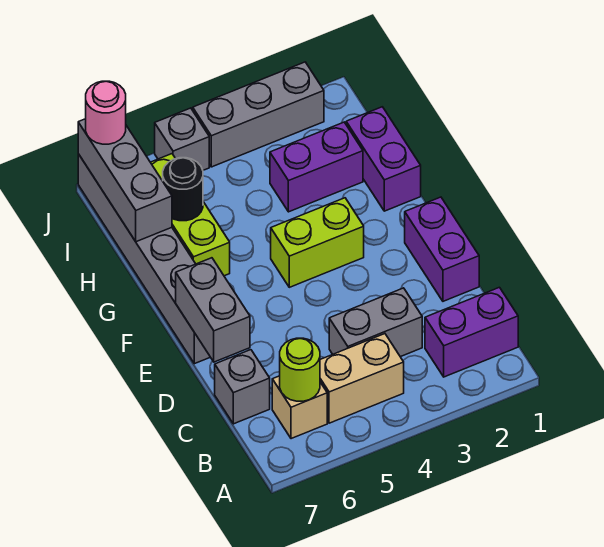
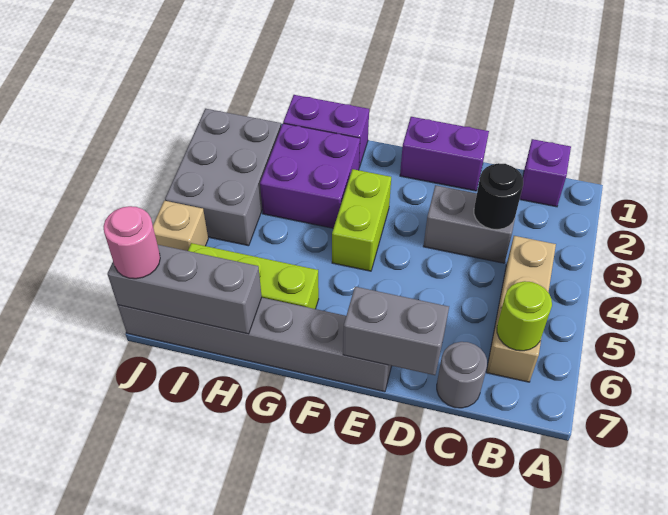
purple brick B1:B2 level 1 -> purple brick B1 level 1
grey brick C3:C4 level 1 -> grey brick C3:D3 level 1
grey brick C7 level 1 -> grey round brick C7 level 1
purple brick H2:H3 level 1 -> purple brick G2:H3 level 1
black round brick H6 level 2 -> black round brick C3 level 2
grey brick J2:J4 level 1 -> grey brick I2:J4 level 1
grey brick J5 level 1 -> tan brick J5 level 1

